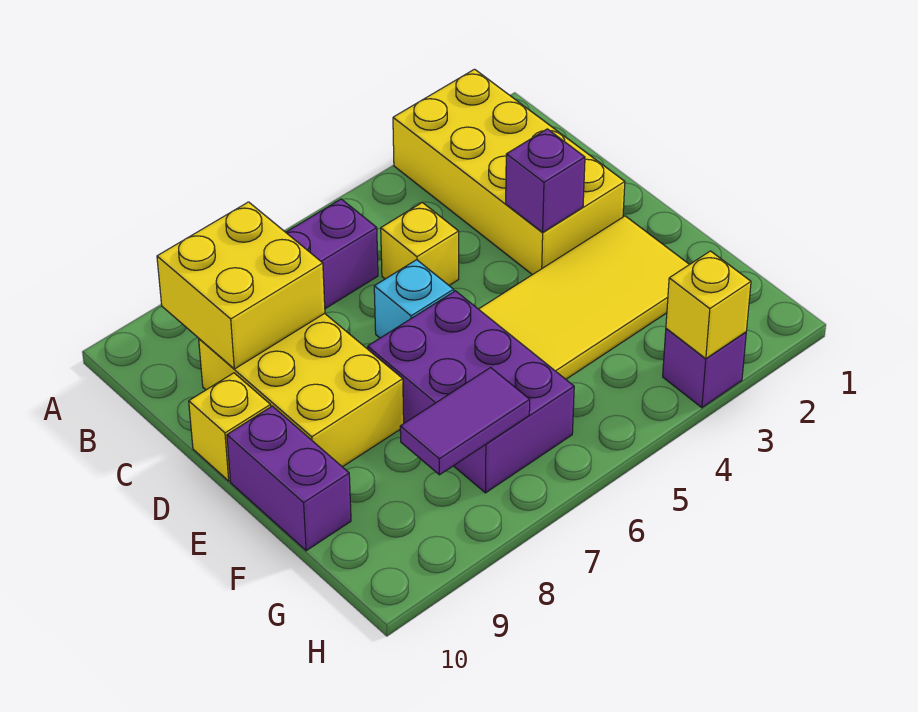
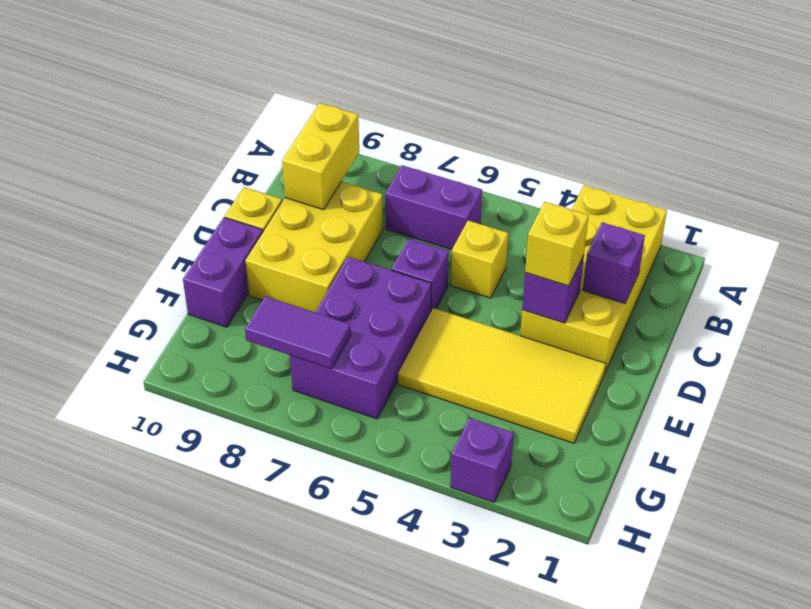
yellow brick B8:C9 level 2 -> yellow brick B9:C9 level 2
none -> purple brick C2 level 2
cyan brick D6 level 1 -> purple brick D6 level 1
yellow brick H3 level 2 -> yellow brick D3 level 3

